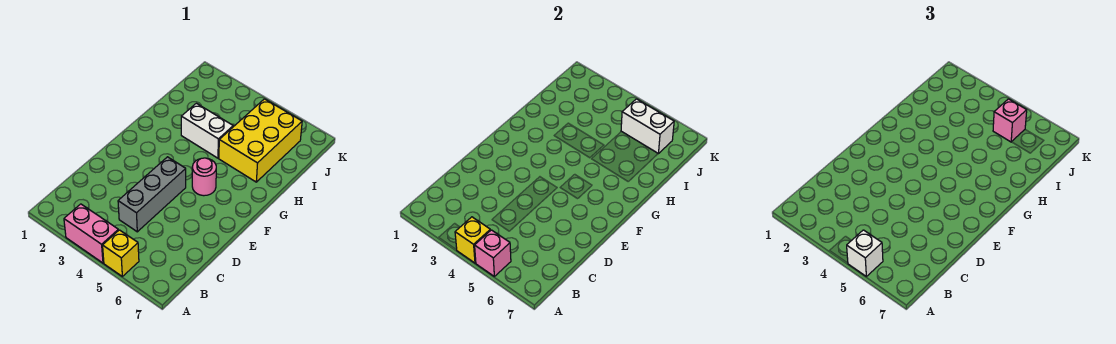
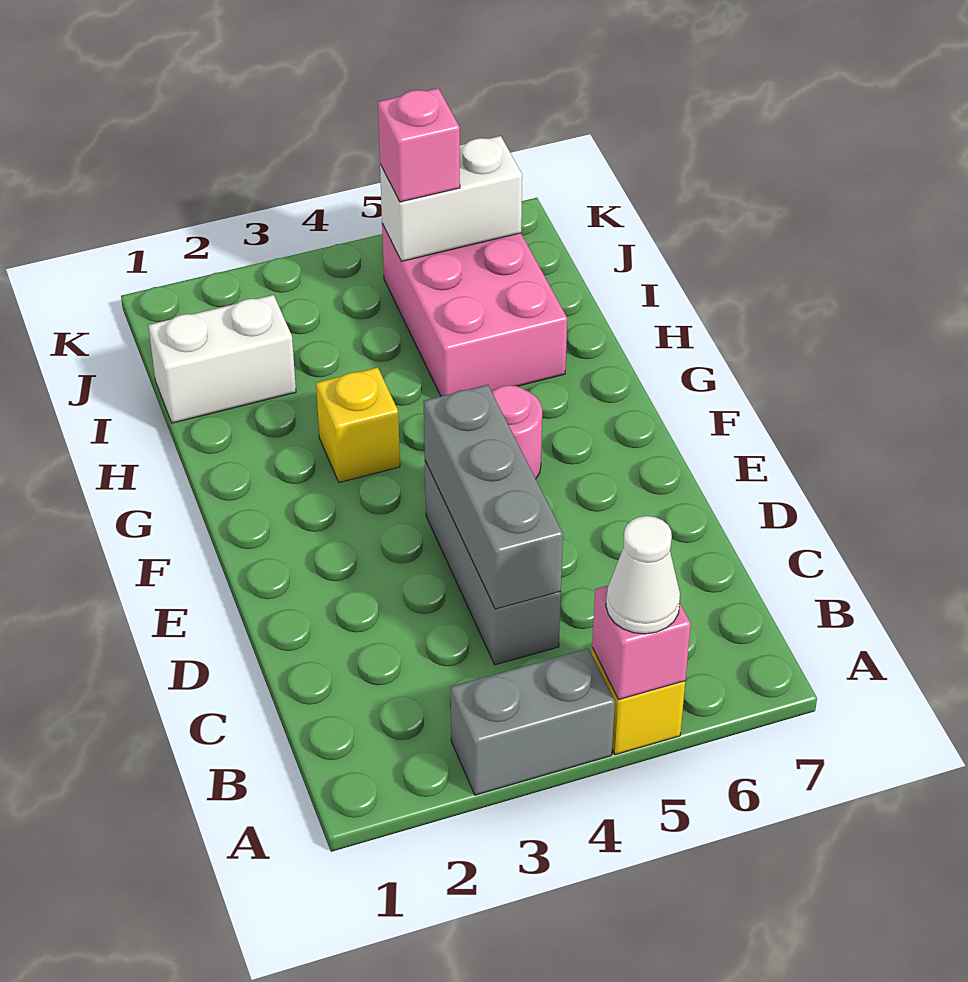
pink brick A3:A4 level 1 -> grey brick A3:A4 level 1
yellow brick A4 level 2 -> yellow brick G3 level 1
white brick A5 level 3 -> white cone A5 level 3
none -> grey brick C4:E4 level 2
white brick H3:H4 level 1 -> white brick I1:I2 level 1
yellow brick H5:J6 level 1 -> pink brick H5:J6 level 1

